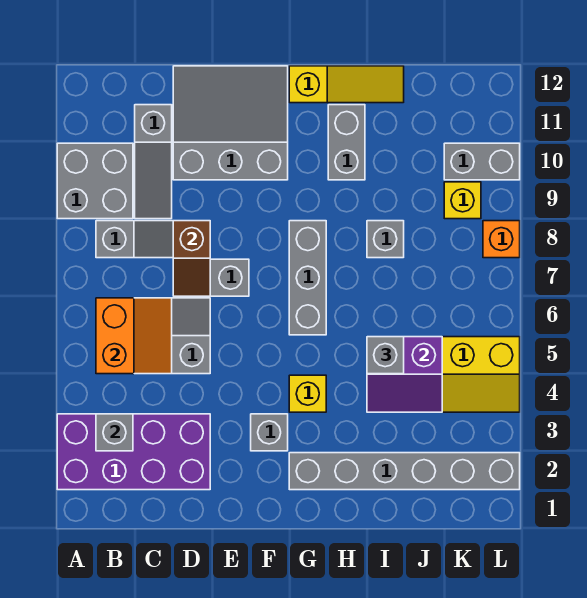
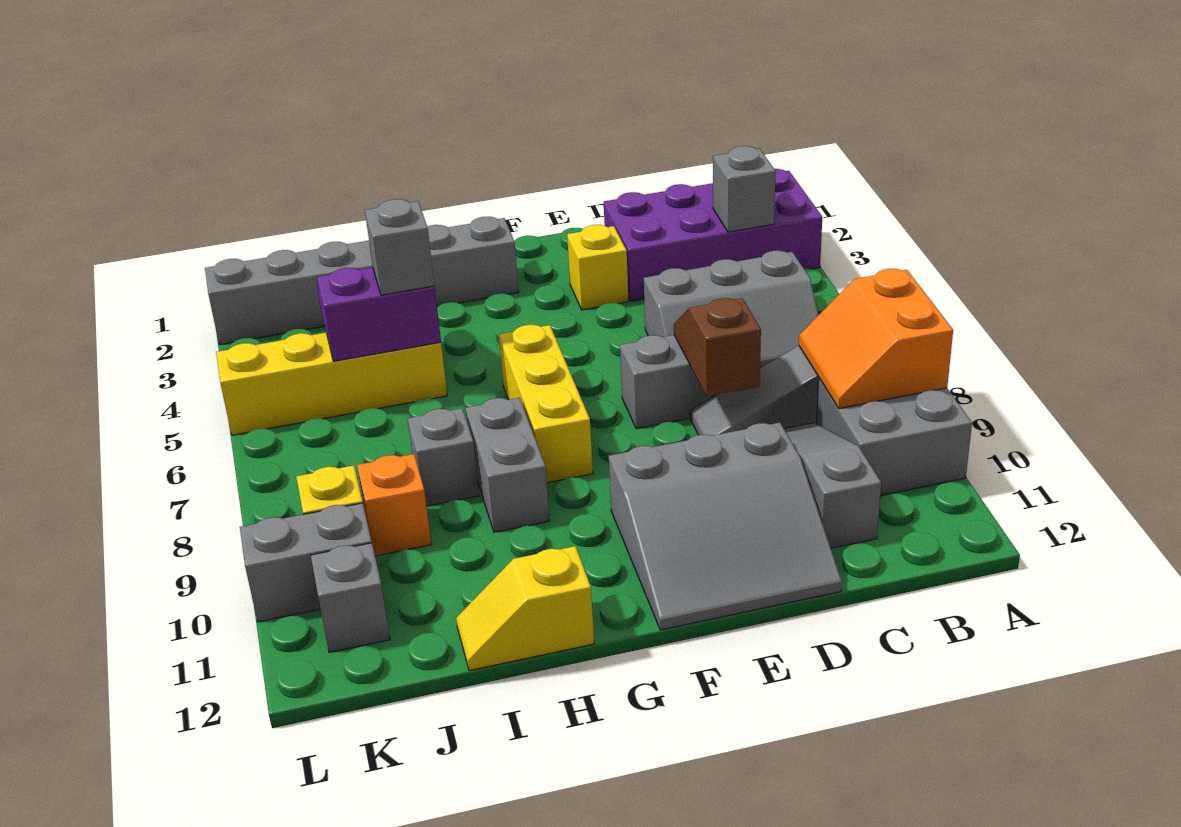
orange slope B5:C6 level 2 top B -> orange slope A8:B9 level 2 top A
grey brick F3 level 1 -> grey brick K11 level 1
yellow brick G4 level 1 -> yellow brick E3 level 1
grey brick G6:G8 level 1 -> yellow brick G6:G8 level 1
yellow slope G12:I12 level 1 top G -> yellow slope H12:I12 level 1 top H
grey brick H10:H11 level 1 -> grey brick H8:H9 level 1
orange brick L8 level 1 -> orange brick J9 level 1

